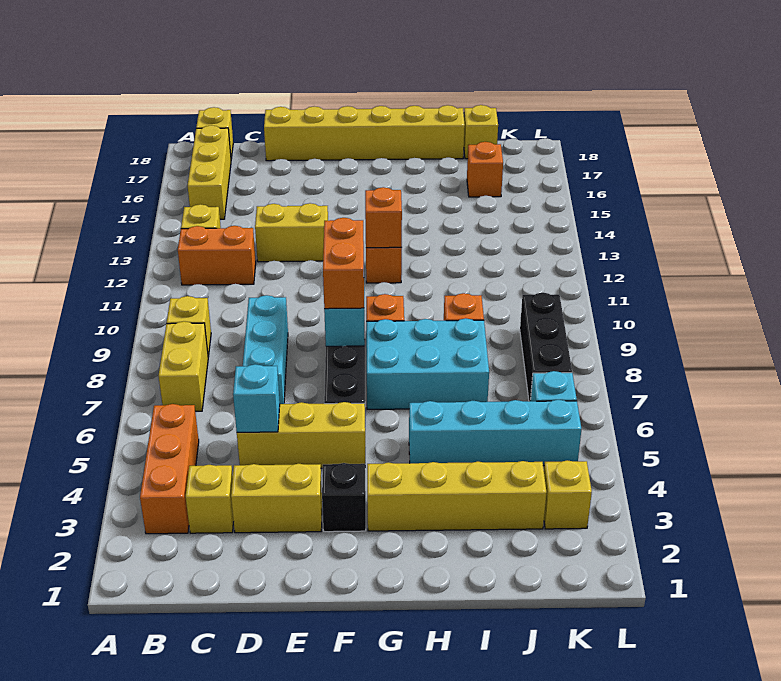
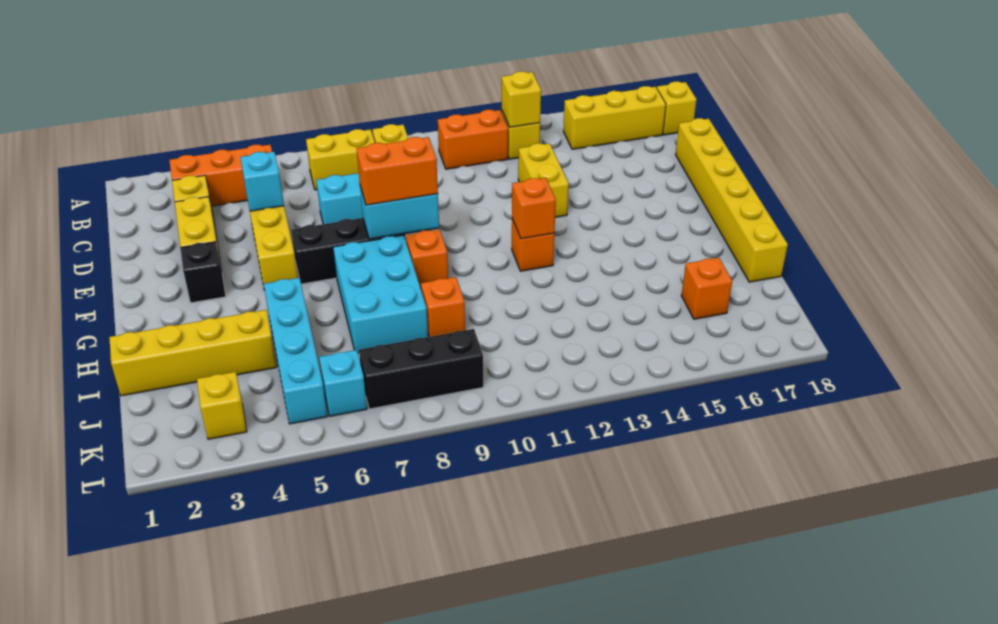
orange brick B12:C12 level 1 -> orange brick B11:B12 level 1
yellow brick G3:J3 level 1 -> yellow brick I1:I4 level 1
yellow brick J18 level 1 -> yellow brick B13 level 2

